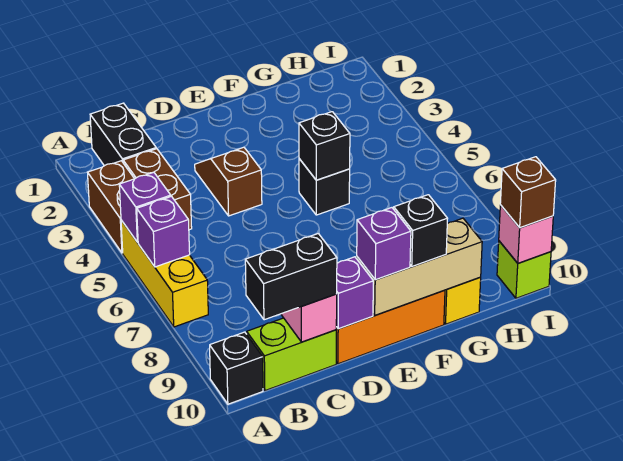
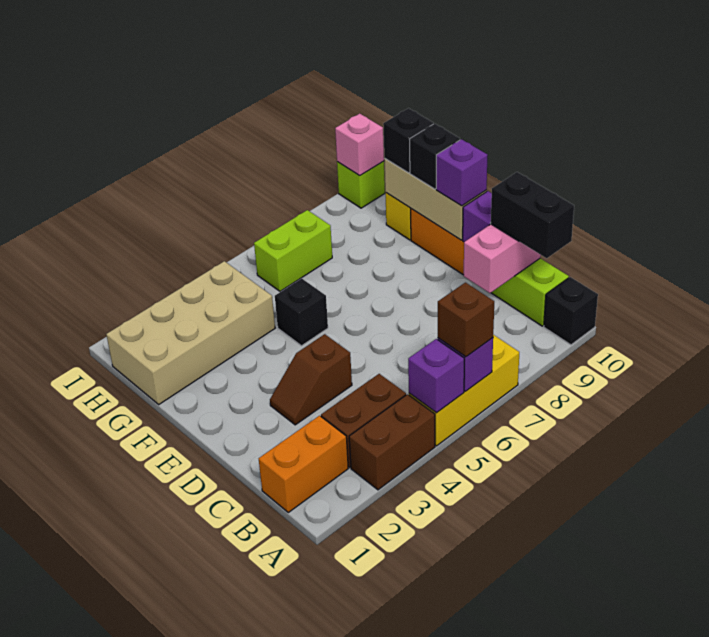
black brick B1:B2 level 1 -> orange brick B1:B2 level 1
black brick F5 level 2 -> black brick G10 level 3
none -> tan brick G1:H4 level 1
none -> lime brick H6:H7 level 1
brown brick I10 level 3 -> brown brick A6 level 3

